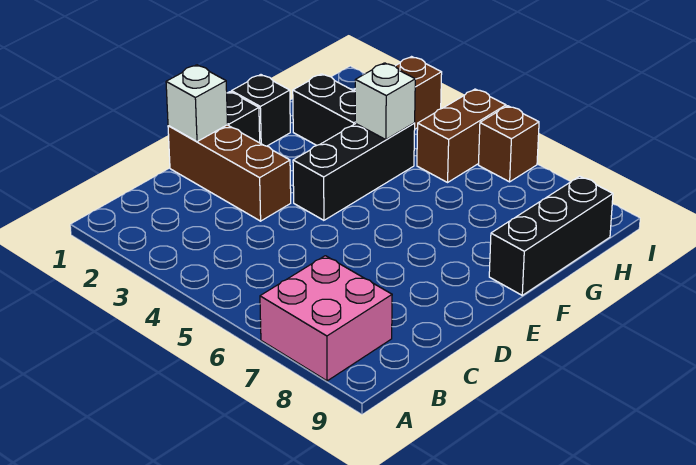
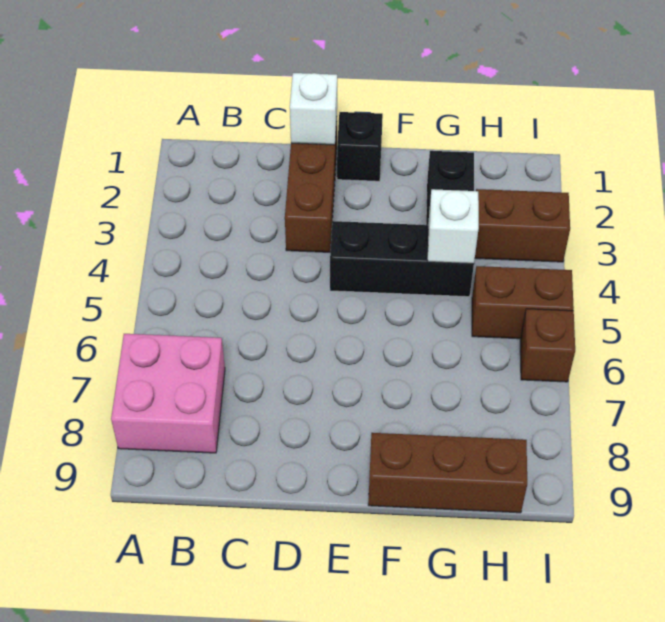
black brick F1 level 1 -> none
black brick F9:H9 level 1 -> brown brick F9:H9 level 1

